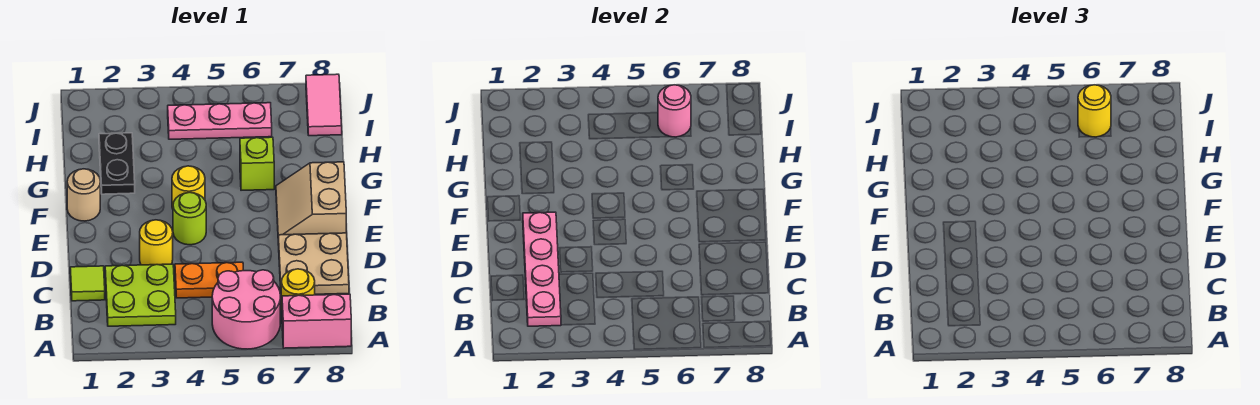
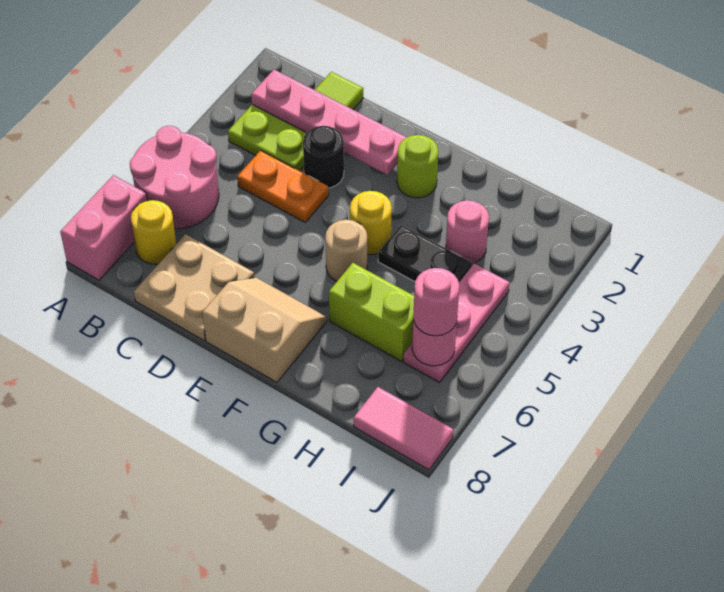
orange plate C4:C5 level 1 -> orange plate C4:D4 level 1
yellow round brick D3 level 1 -> black round brick D3 level 1
lime round brick E4 level 1 -> lime round brick F2 level 1
tan round brick F1 level 1 -> tan round brick F5 level 1
black plate G2:H2 level 1 -> black plate G4:H4 level 1
lime brick G6 level 1 -> lime brick G6:H6 level 1
none -> pink round brick H3 level 1
yellow round brick I6 level 3 -> pink round brick I6 level 3

